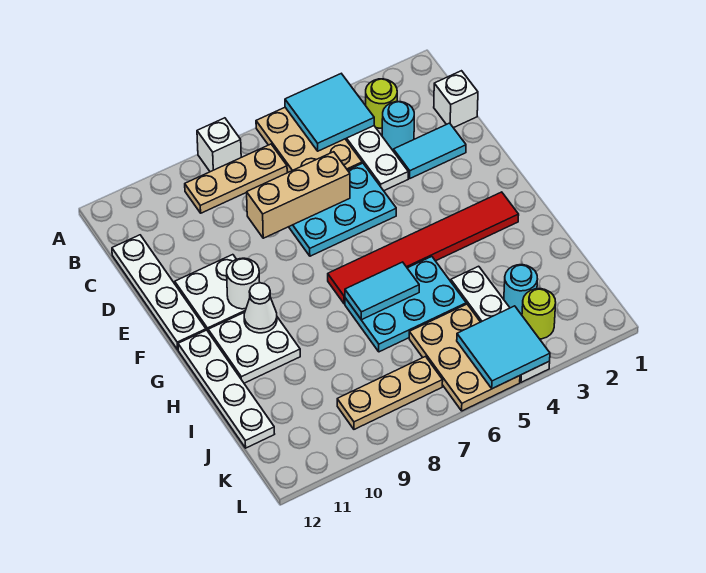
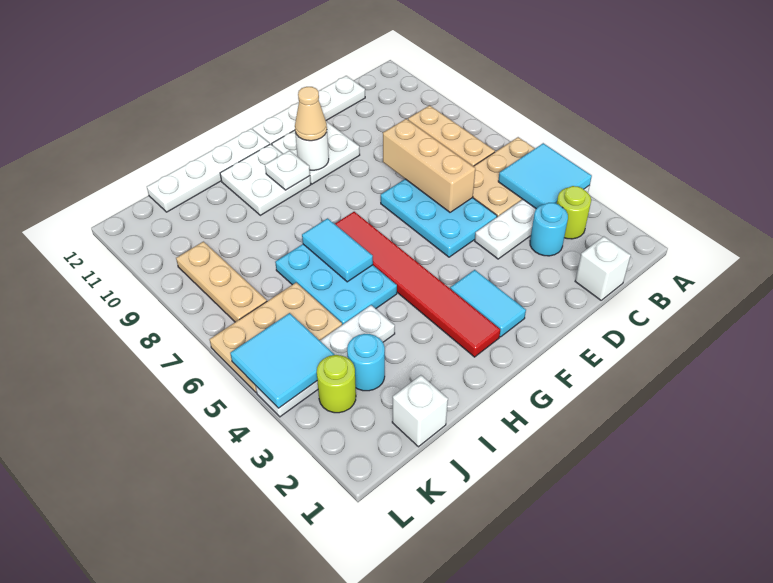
white brick A8 level 1 -> white brick J1 level 1
cyan tile D2:D3 level 1 -> cyan tile F2:F3 level 1
none -> tan cone F10 level 3
white cone G10 level 2 -> white plate G10 level 2

